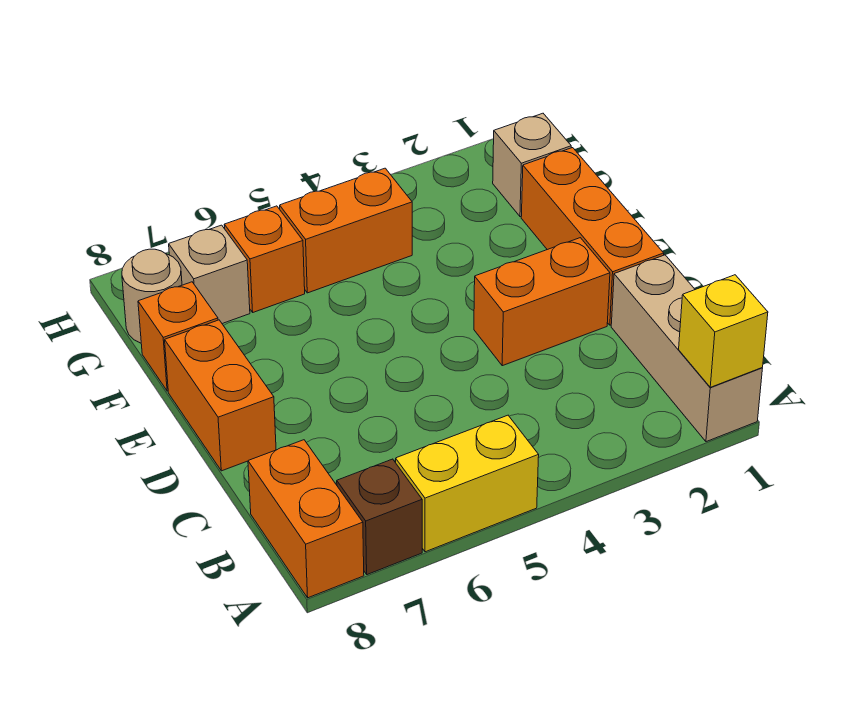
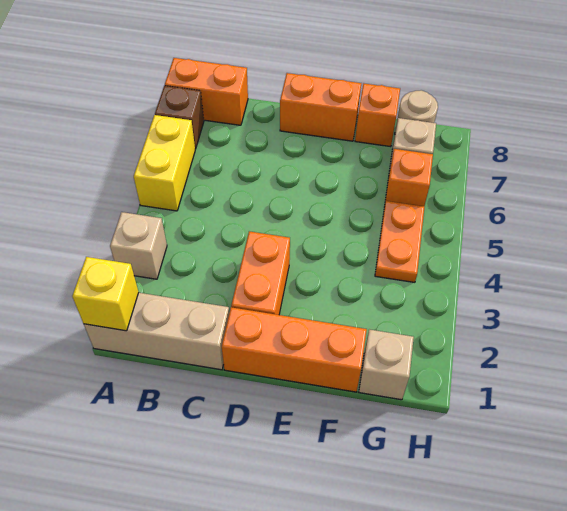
none -> tan brick A3 level 1
orange brick G4:G5 level 1 -> orange plate G4:G5 level 1

